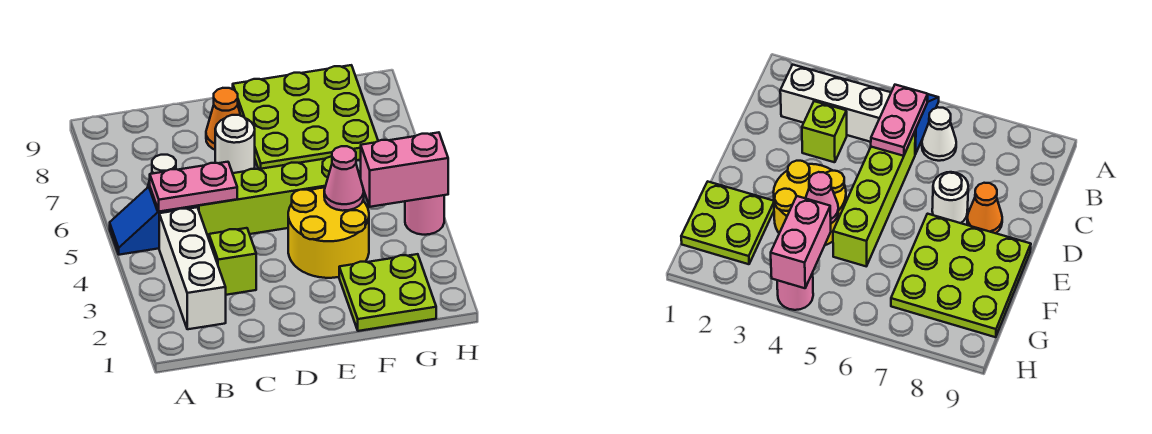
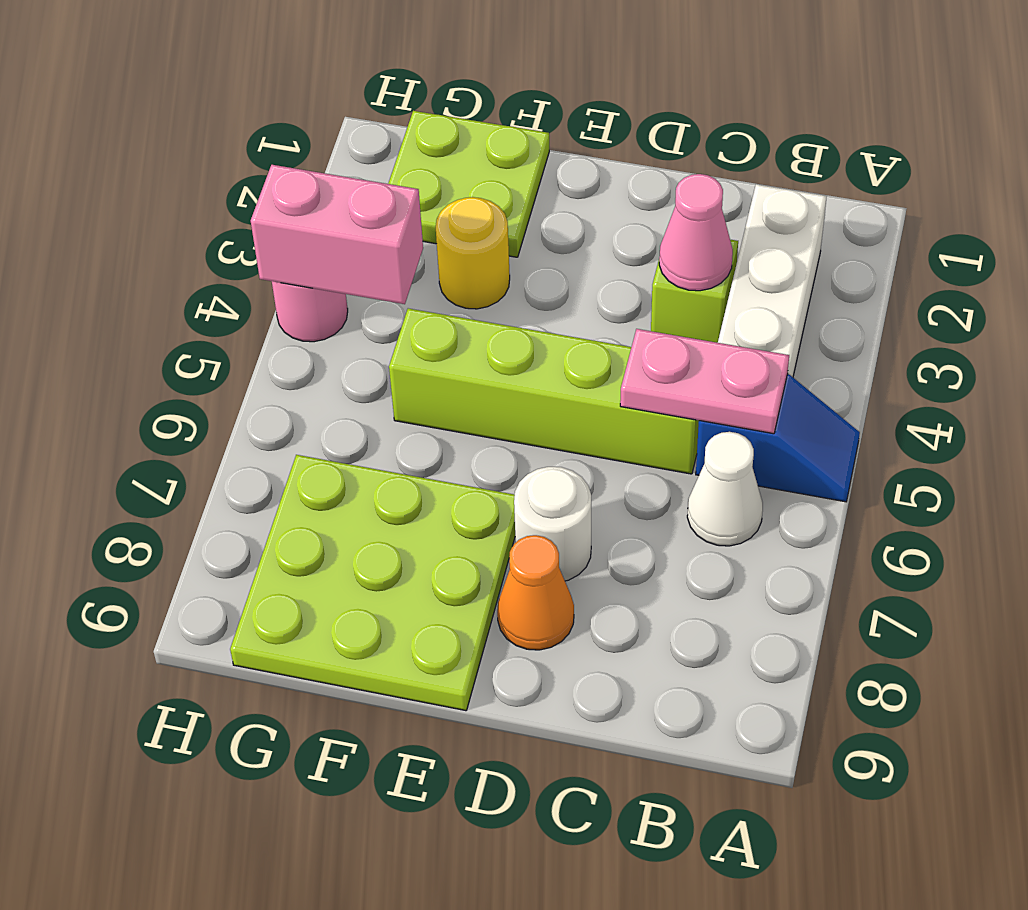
yellow round brick E3:F4 level 1 -> yellow round brick F3 level 1
pink cone F4 level 2 -> pink cone C3 level 2

